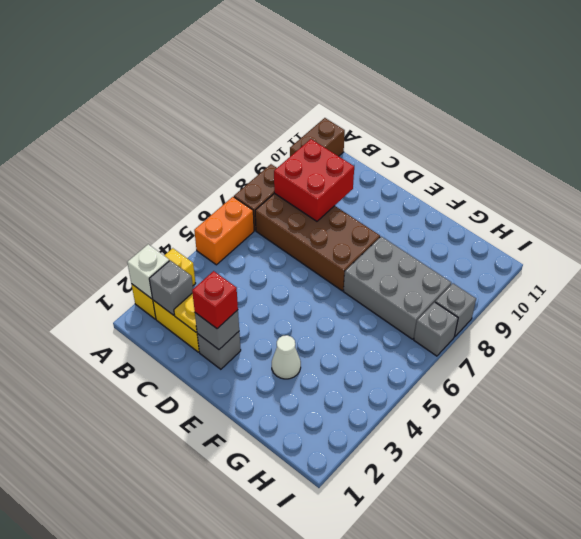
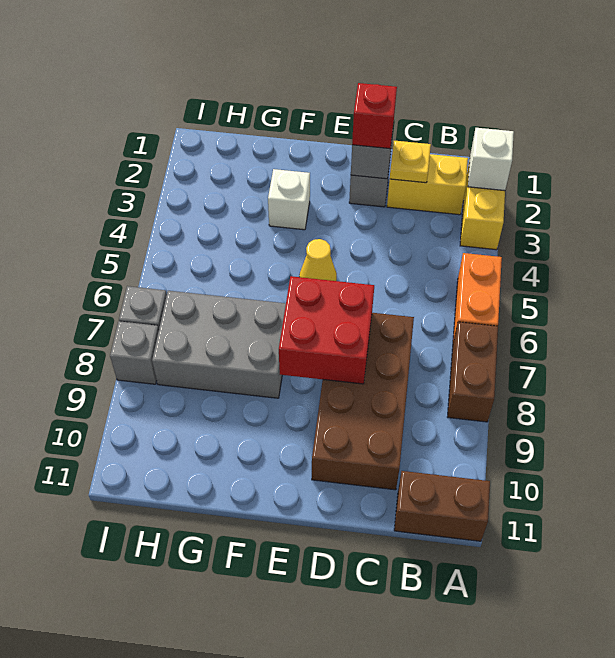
brown brick A10:A11 level 1 -> brown brick A11:B11 level 1
grey brick B2 level 2 -> none
brown brick B7:E8 level 1 -> brown brick C7:D10 level 1
red brick B8:C9 level 2 -> red brick D7:E8 level 2
none -> yellow cone E5 level 1
white cone F3 level 1 -> white brick F3 level 1

